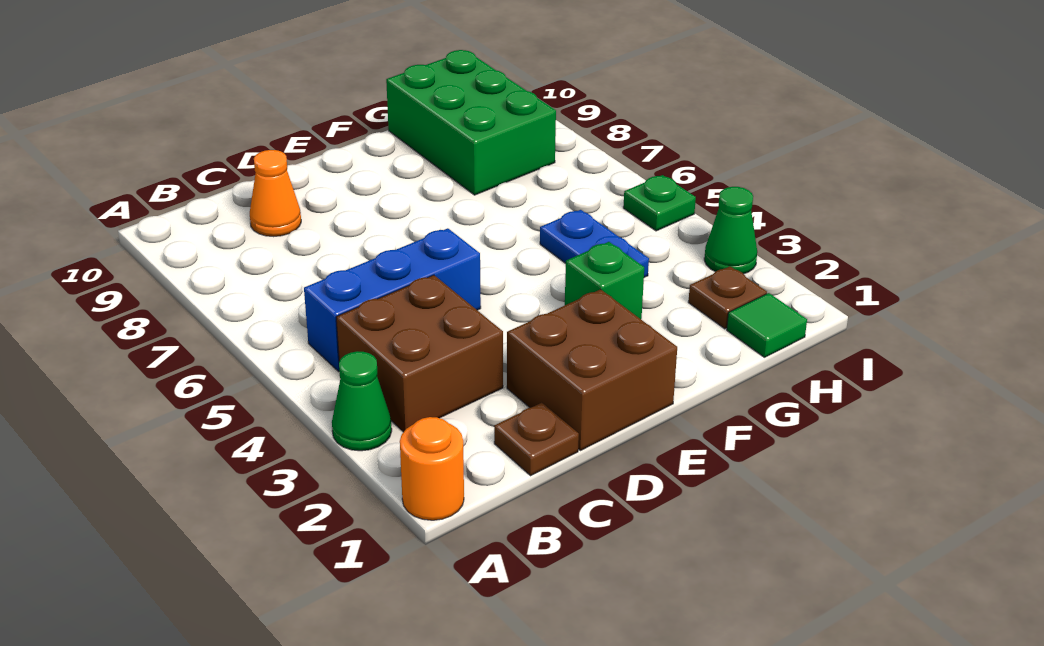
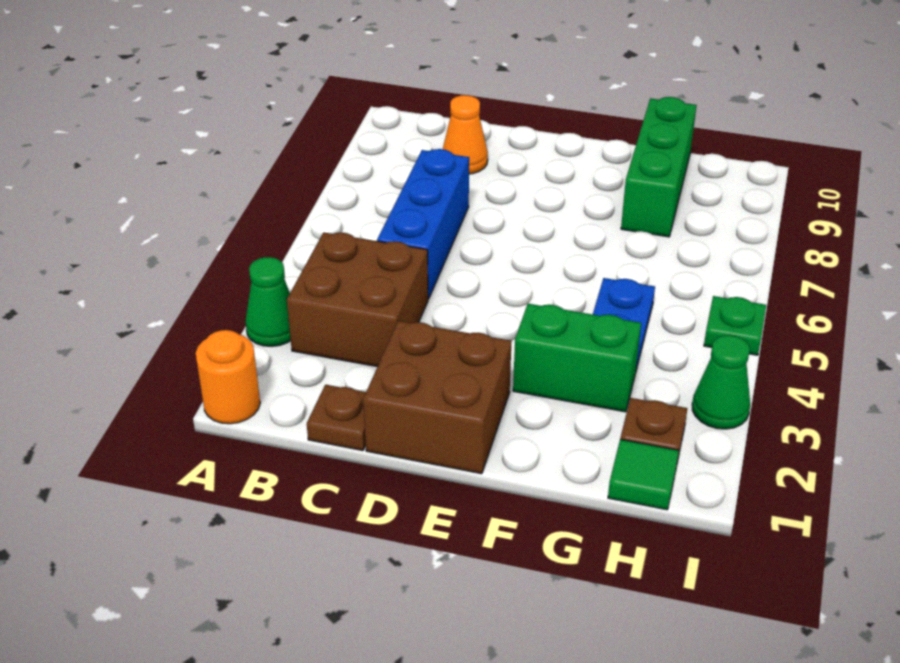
blue brick B5:D5 level 1 -> blue brick C5:C7 level 1
green brick F3 level 1 -> green brick F3:G3 level 1
green brick G8:H10 level 1 -> green brick G8:G10 level 1

